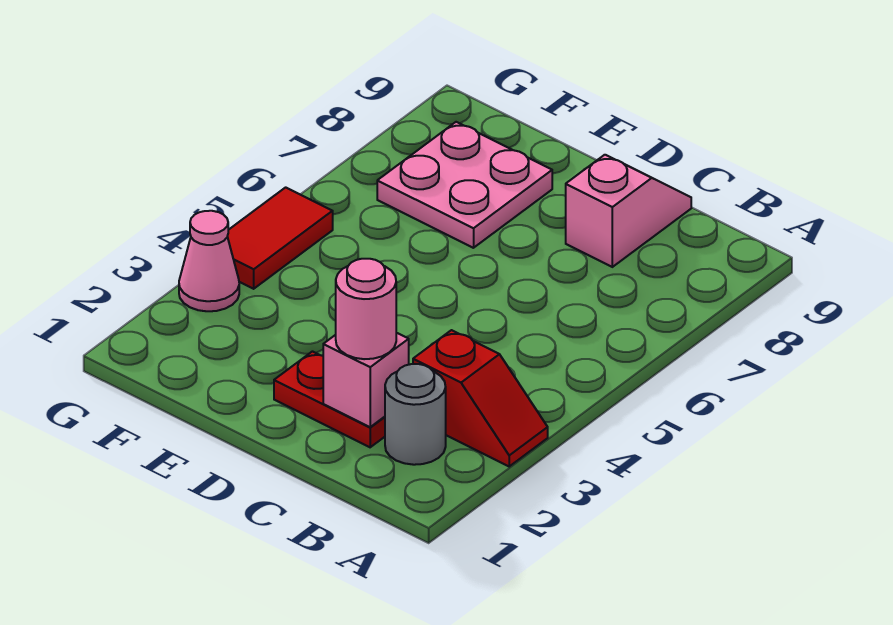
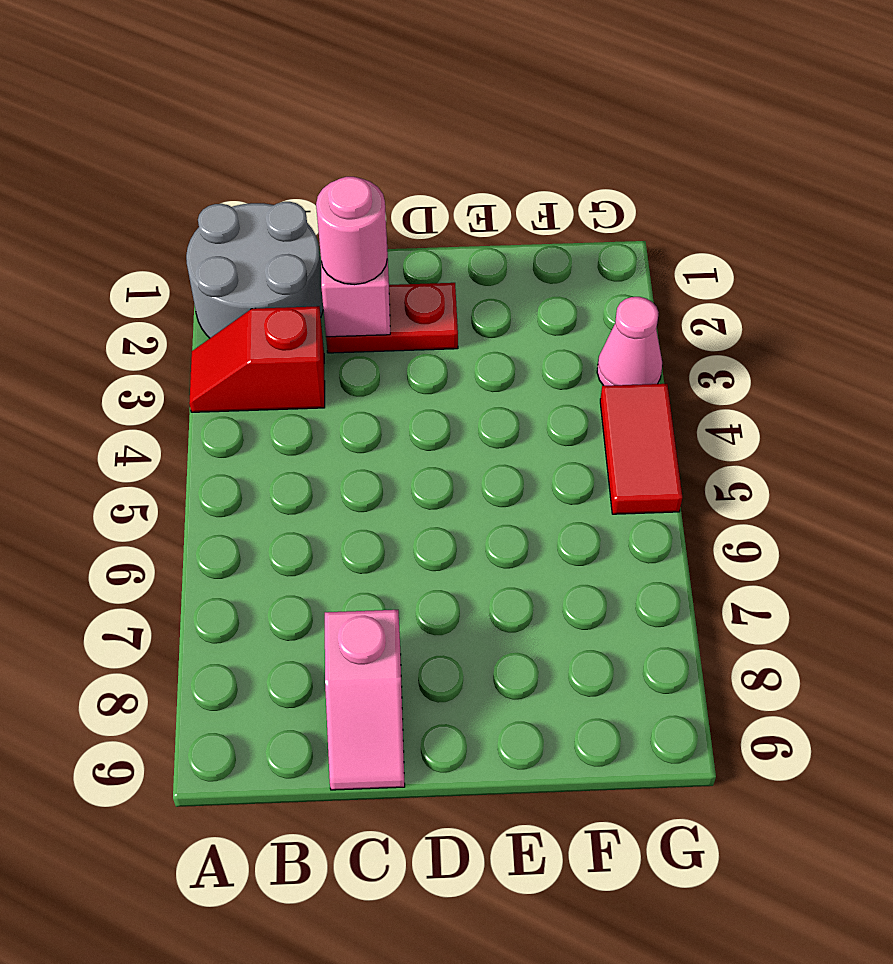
grey round brick B2 level 1 -> grey round brick A1:B2 level 1
pink plate E7:F8 level 1 -> none

